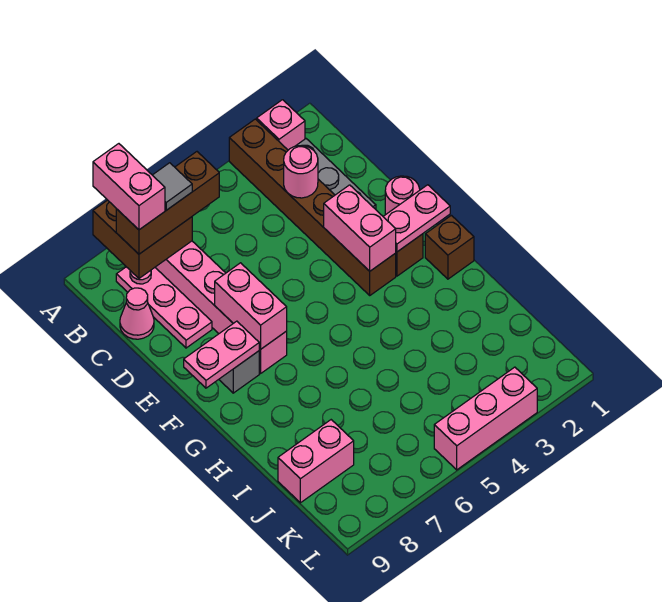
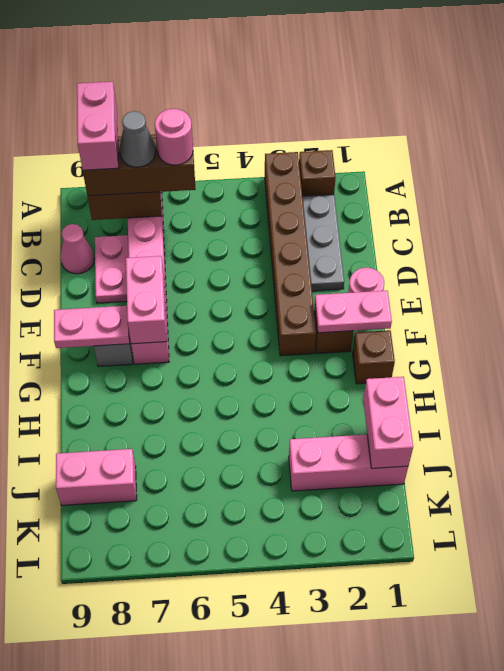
pink brick A2 level 1 -> brown brick A2 level 1
grey tile B7 level 4 -> grey cone B7 level 4
pink plate B8:D8 level 1 -> pink plate C8:D8 level 1
pink round brick C3 level 2 -> pink round brick B6 level 4
pink brick E3:F3 level 2 -> pink brick I1:J1 level 2
pink brick L3:L5 level 1 -> pink brick J1:J3 level 1

